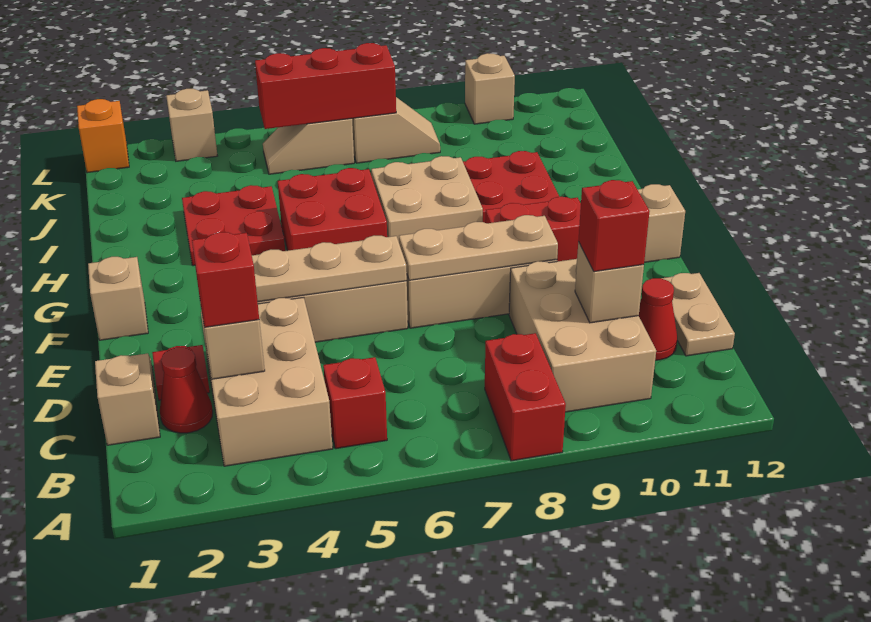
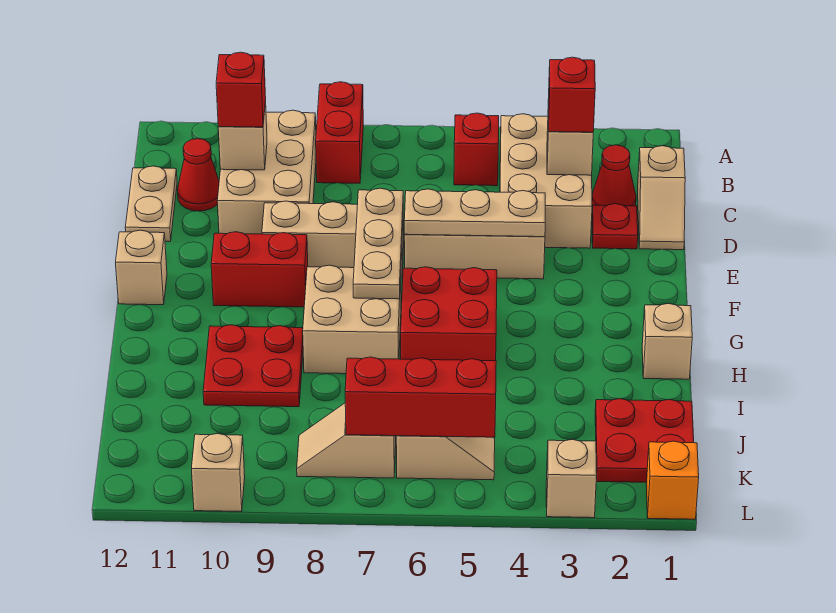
tan plate E7:E9 level 2 -> tan plate E7:G7 level 2
tan brick F1 level 1 -> tan brick H1 level 1
red plate H3:I4 level 1 -> red plate J1:K2 level 1

